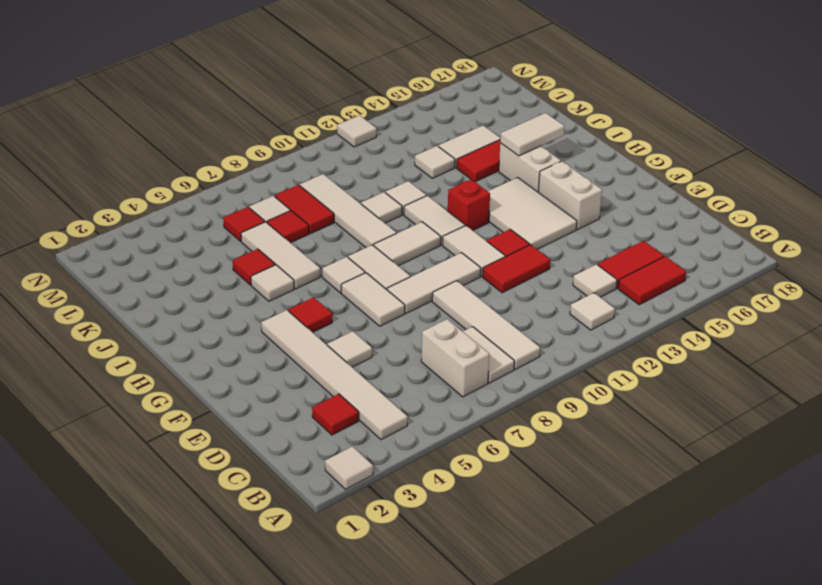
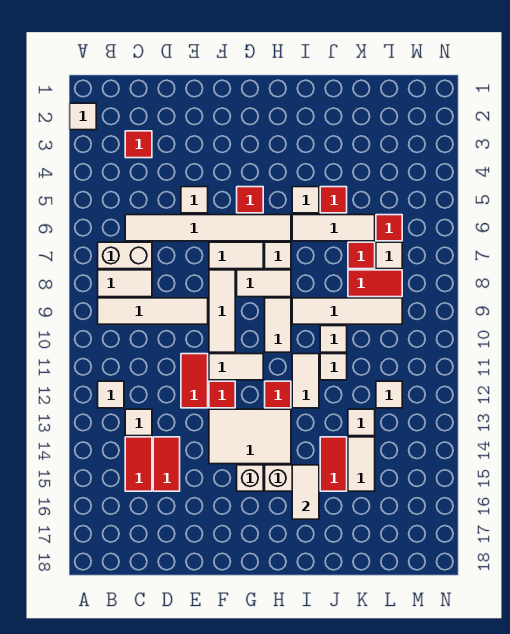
white tile B4:G4 level 1 -> white tile C6:H6 level 1
red tile B14:B15 level 1 -> red tile D14:D15 level 1
white brick F15:G15 level 1 -> white brick G15 level 1
white tile H11:I11 level 1 -> white tile I11:I12 level 1
red brick H12 level 1 -> red tile H12 level 1
white tile N12 level 1 -> white tile L12 level 1

